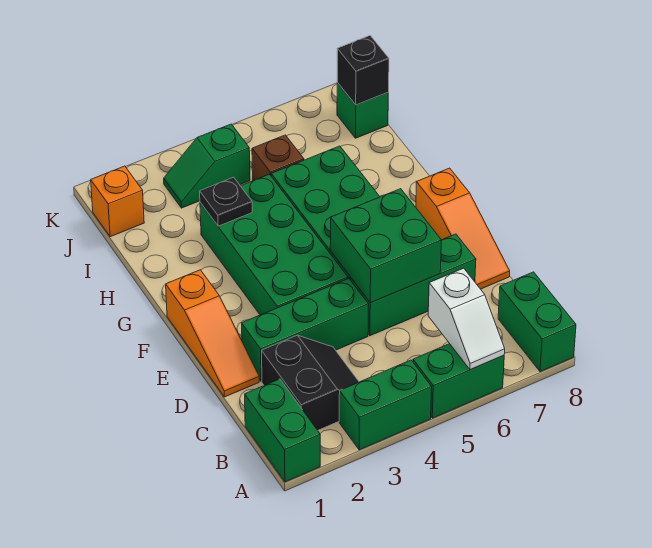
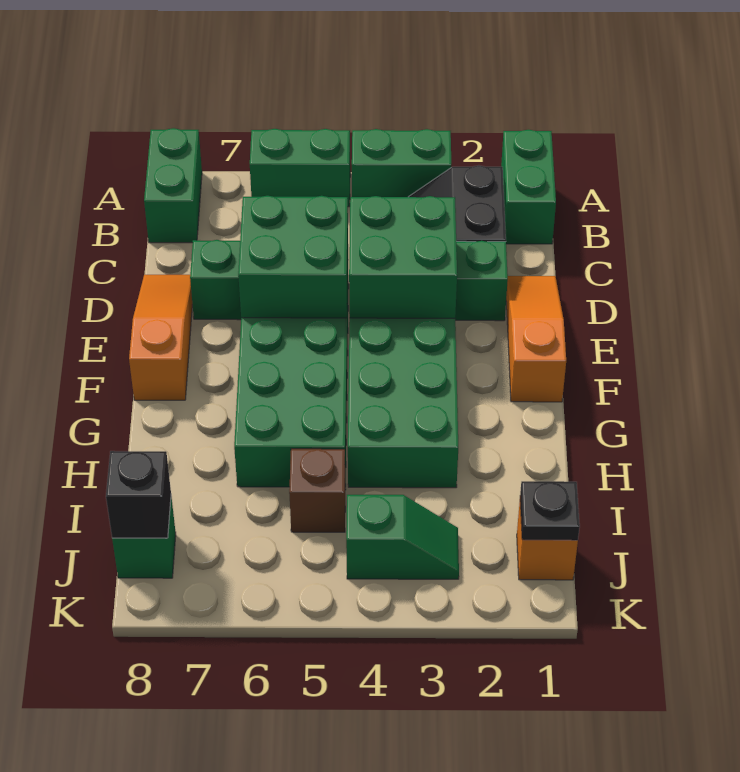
white slope A6:B6 level 2 top B -> none
none -> green brick D3:E4 level 2
black plate H3 level 2 -> black plate J1 level 2

